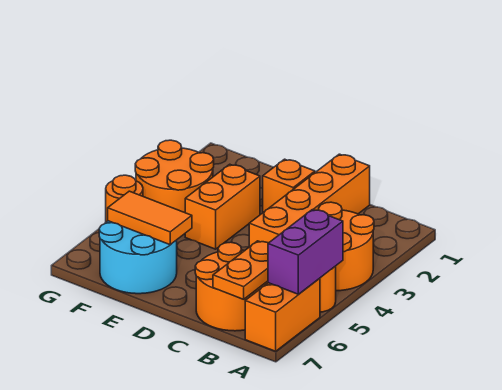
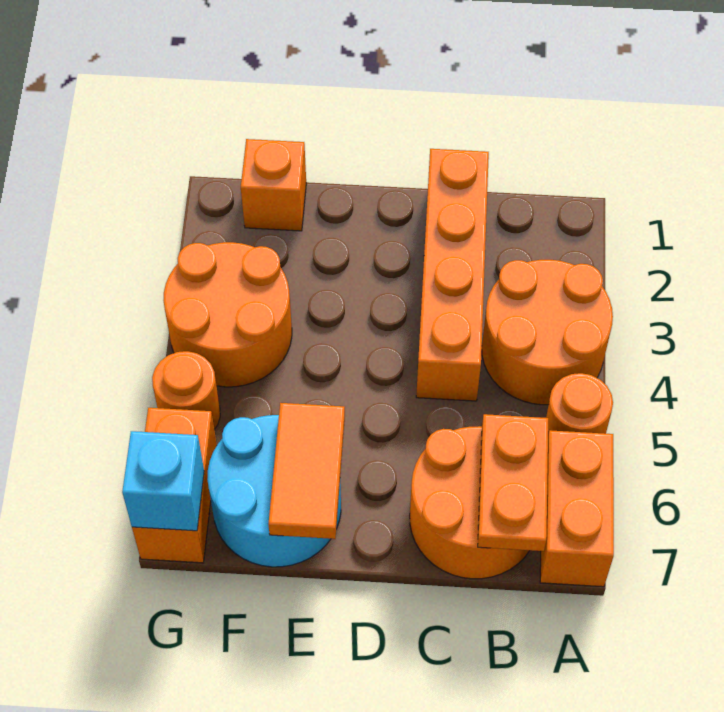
purple brick A5:A6 level 2 -> none
orange brick D2 level 1 -> orange brick F1 level 1
orange brick E3:E4 level 1 -> orange brick G6:G7 level 1
orange tile E6:F6 level 2 -> orange tile E6:E7 level 2
none -> cyan brick G7 level 2

